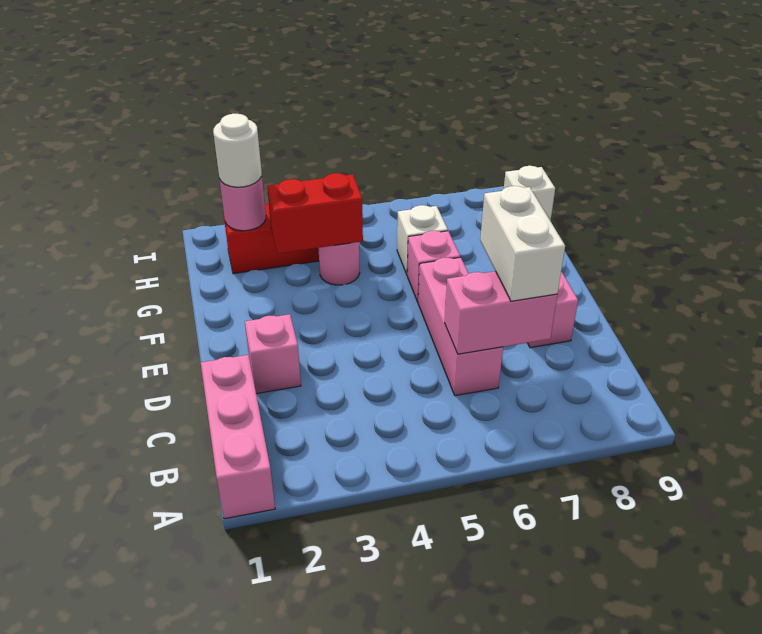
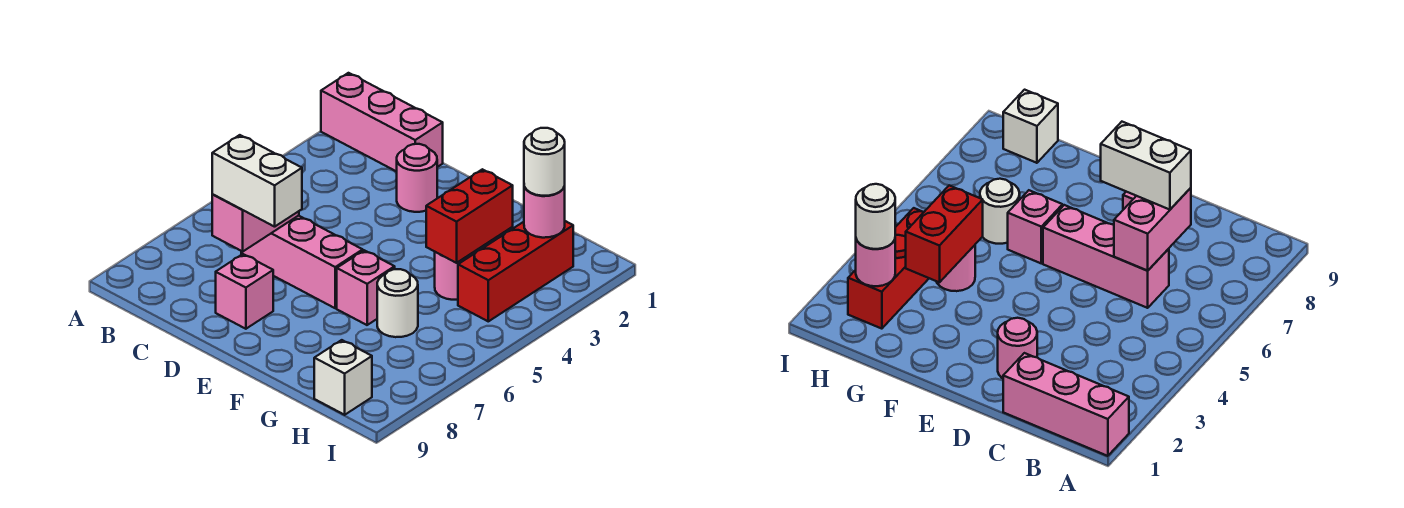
pink brick D2 level 1 -> pink round brick D2 level 1
white brick G6 level 1 -> white round brick G6 level 1

